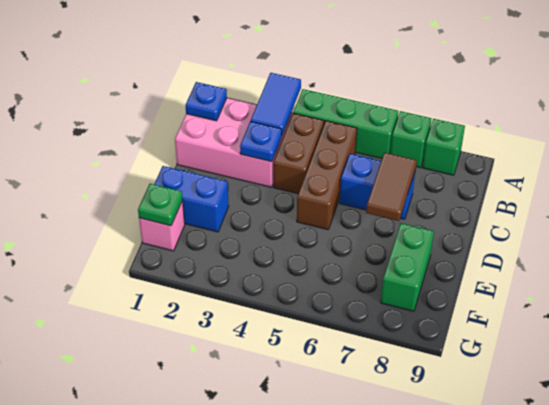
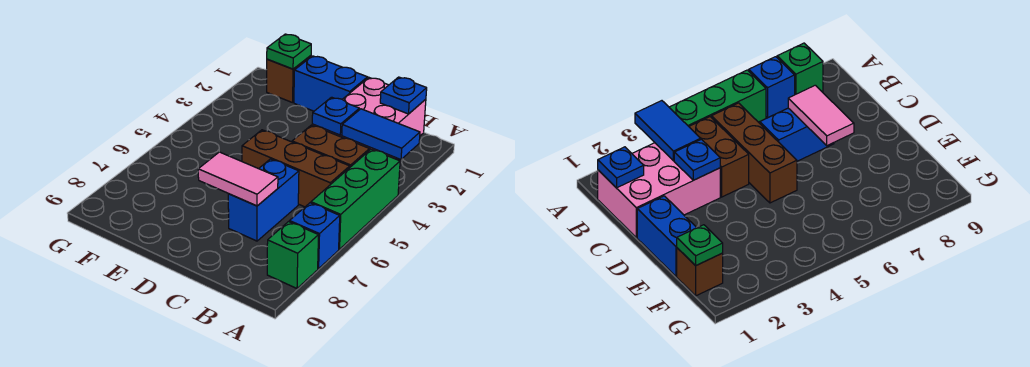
green brick A7 level 1 -> blue brick A7 level 1
brown tile C7:D7 level 2 -> pink tile C7:D7 level 2
blue brick E1:E2 level 1 -> blue brick D1:E1 level 1
green brick E8:F8 level 1 -> none
pink brick F1 level 1 -> brown brick F1 level 1

